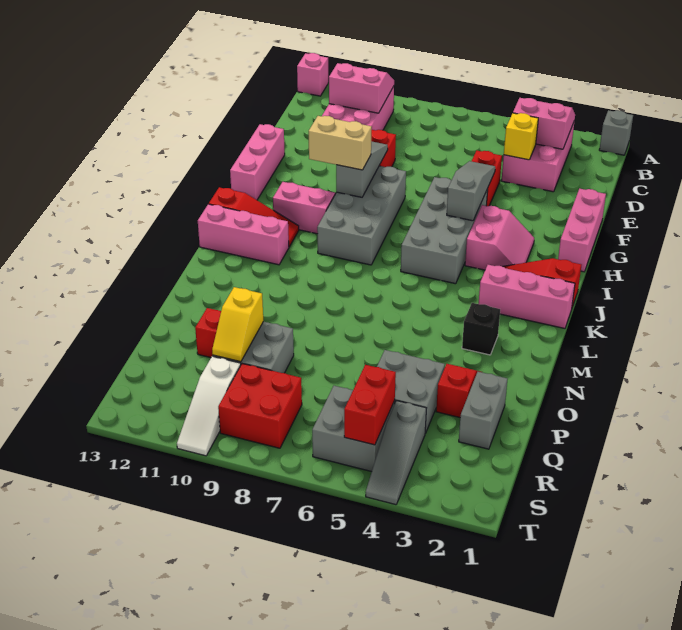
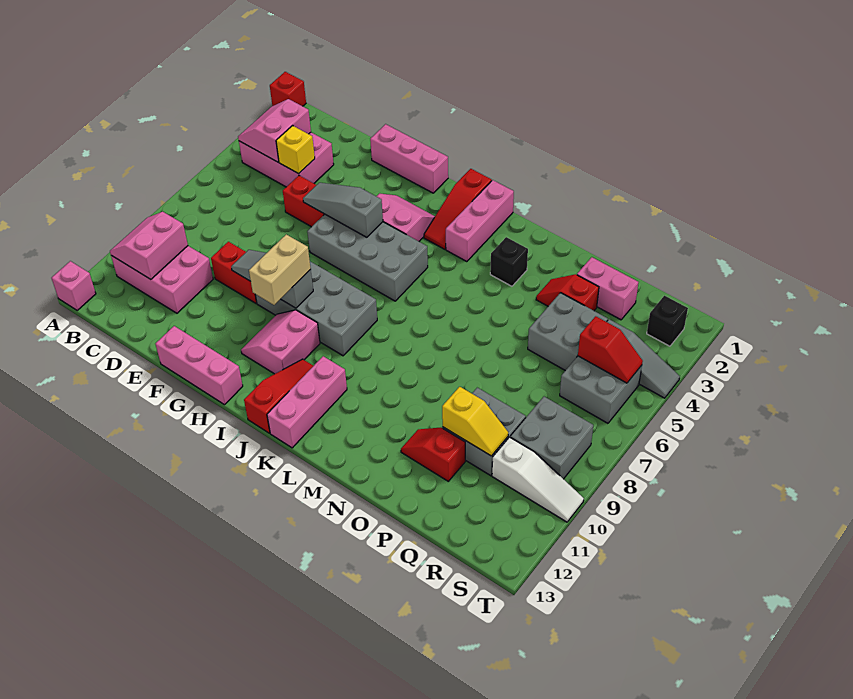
grey brick A1 level 1 -> red brick A1 level 1
grey brick P2:Q2 level 1 -> pink brick P2:Q2 level 1
red brick R5:S5 level 2 -> red slope R5:S5 level 2 top R
red brick R8:S9 level 1 -> grey brick R8:S9 level 1
none -> black brick S2 level 1

